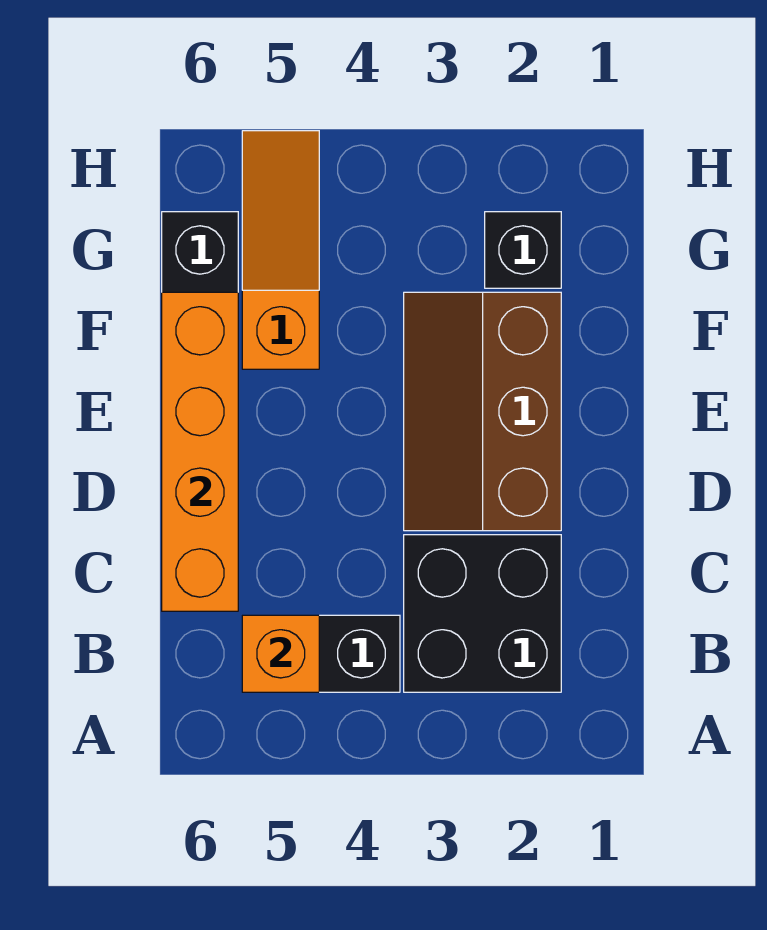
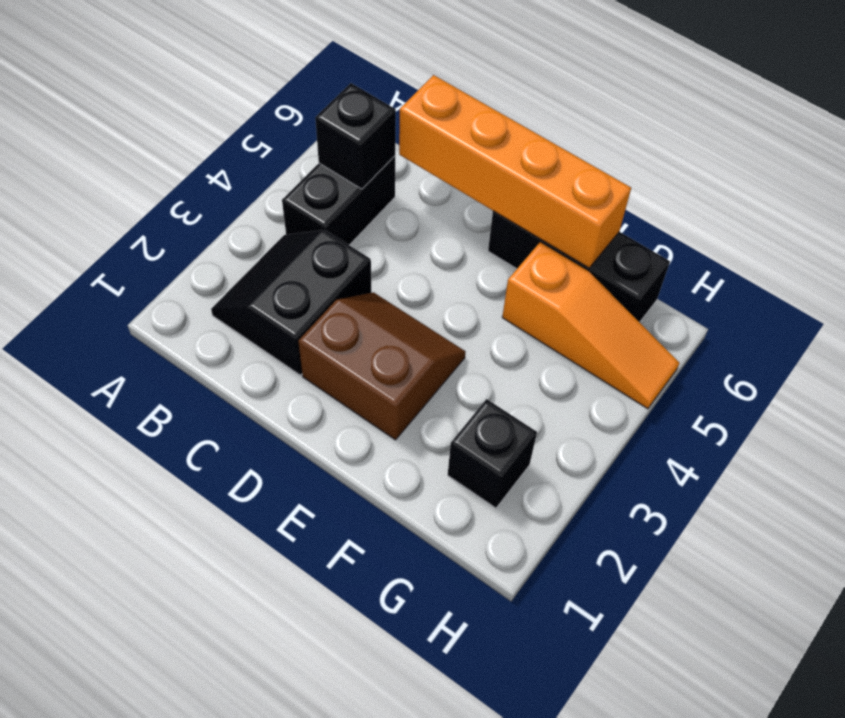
black brick B2:C3 level 1 -> black slope B2:C3 level 1 top C
orange brick B5 level 2 -> black brick B5 level 2
brown slope D2:F3 level 1 top 2 -> brown slope D2:E3 level 1 top 2

